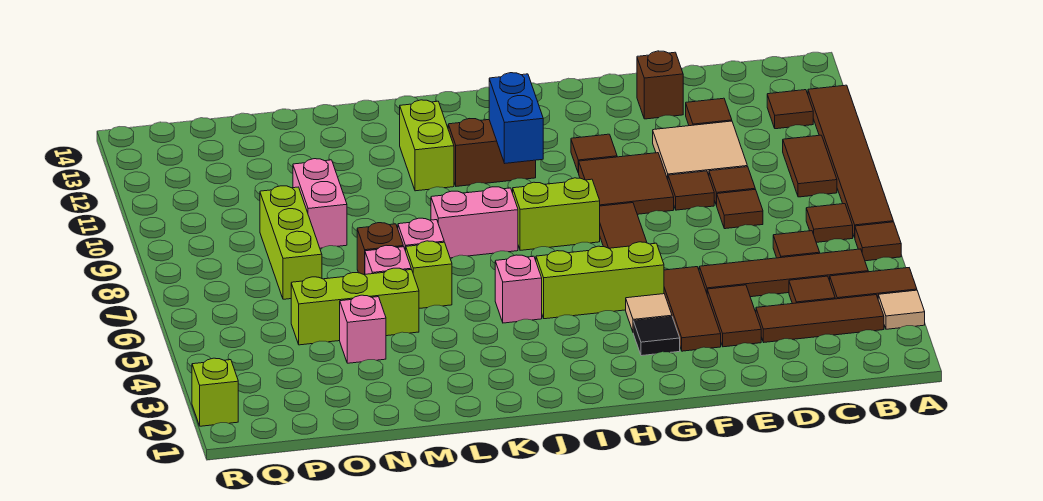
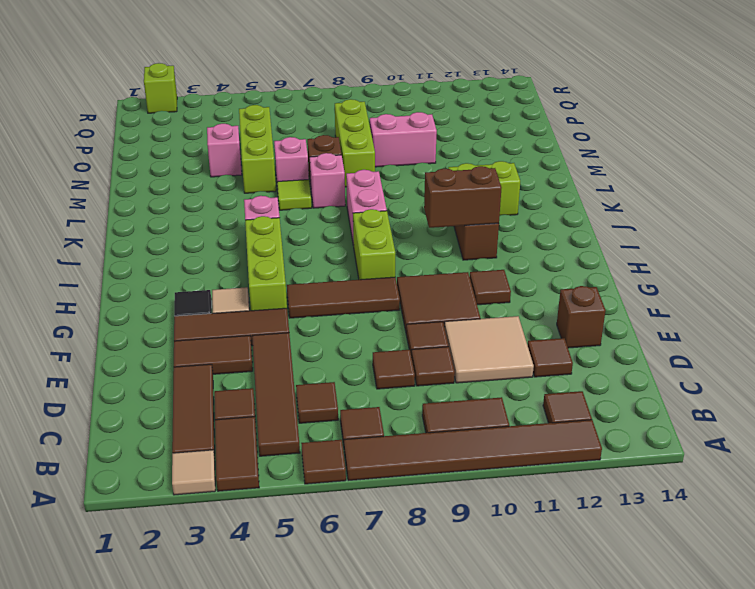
blue brick I10:I11 level 2 -> brown brick I10:I11 level 2
lime brick L6 level 1 -> lime tile L6 level 1
lime brick O7:O9 level 1 -> lime brick M8:O8 level 1

